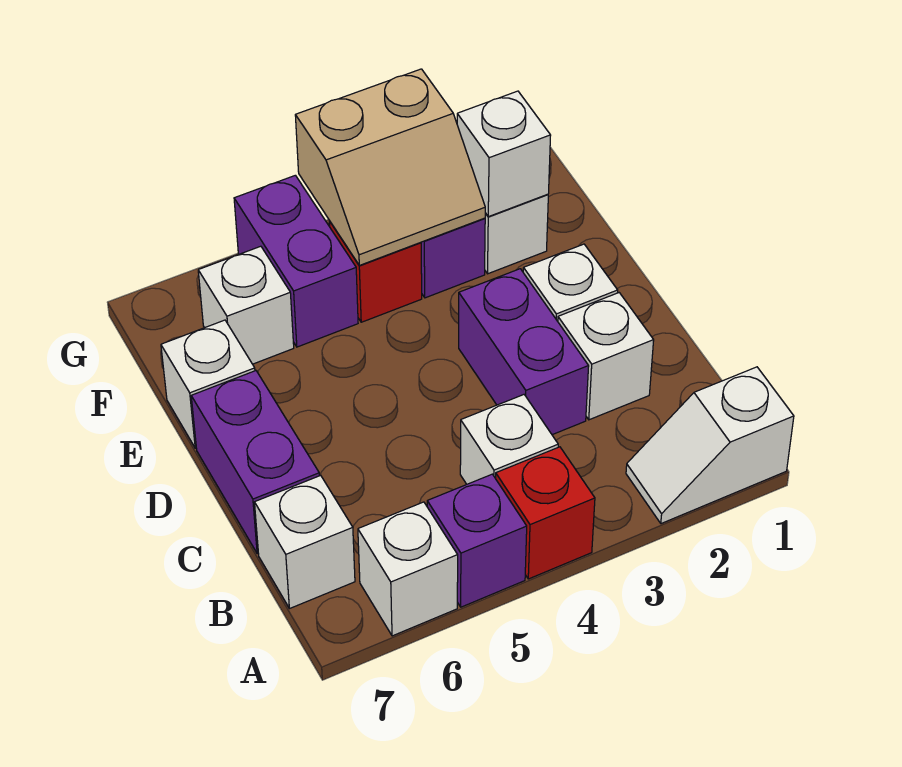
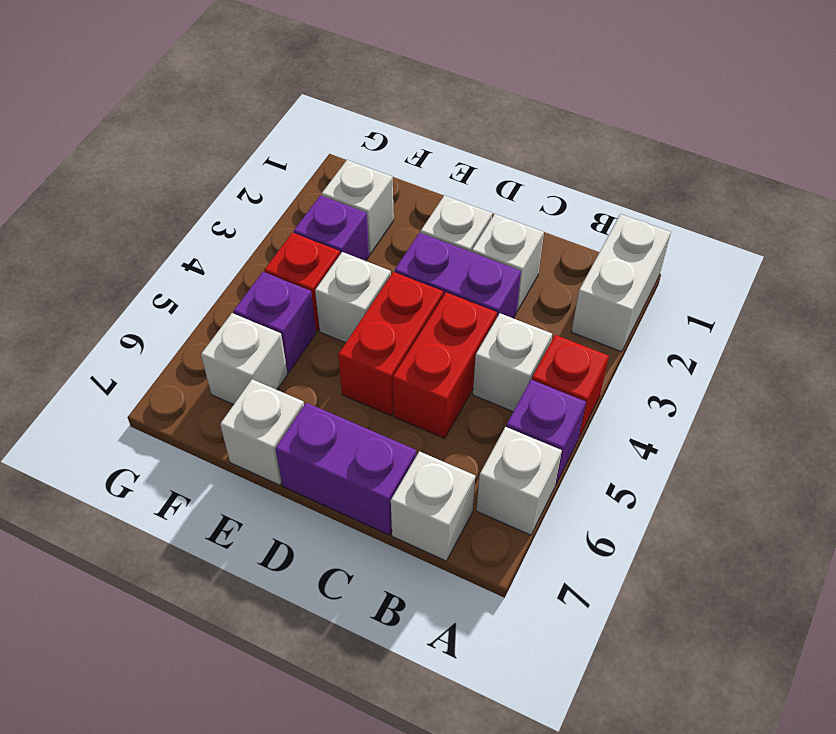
white slope A1:A2 level 1 top 1 -> white brick A1:A2 level 1
none -> red brick C4:C5 level 1
none -> red brick D4:D5 level 1
white brick F2 level 2 -> white brick E4 level 1
tan slope F3:G4 level 2 top G -> none
purple brick F5:G5 level 1 -> purple brick F5 level 1

